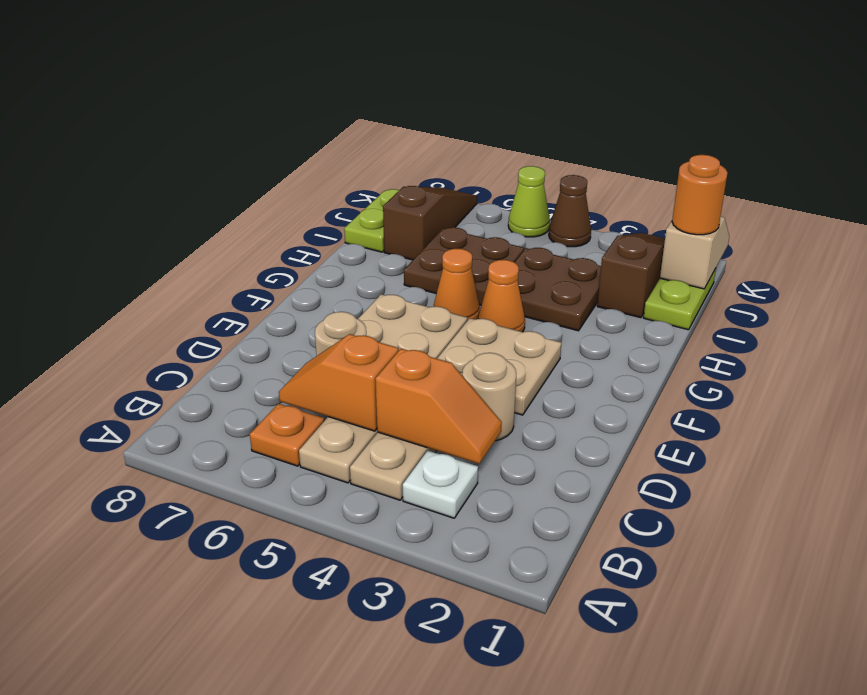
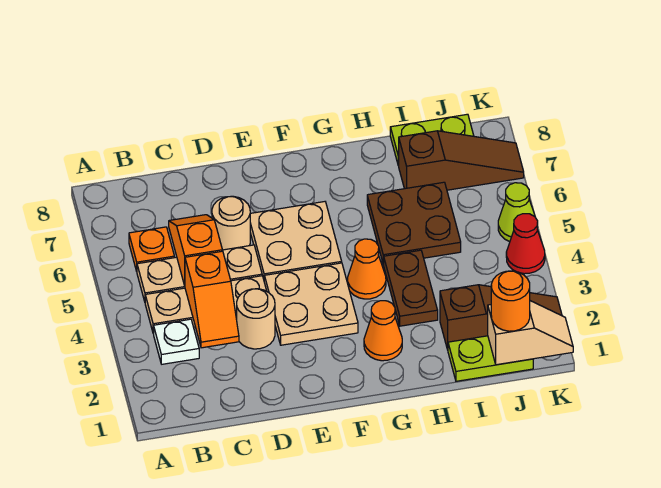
orange cone G5 level 1 -> orange cone G2 level 1
brown plate H3:I4 level 1 -> brown plate H3:H4 level 1
brown cone K4 level 1 -> red cone K4 level 1

